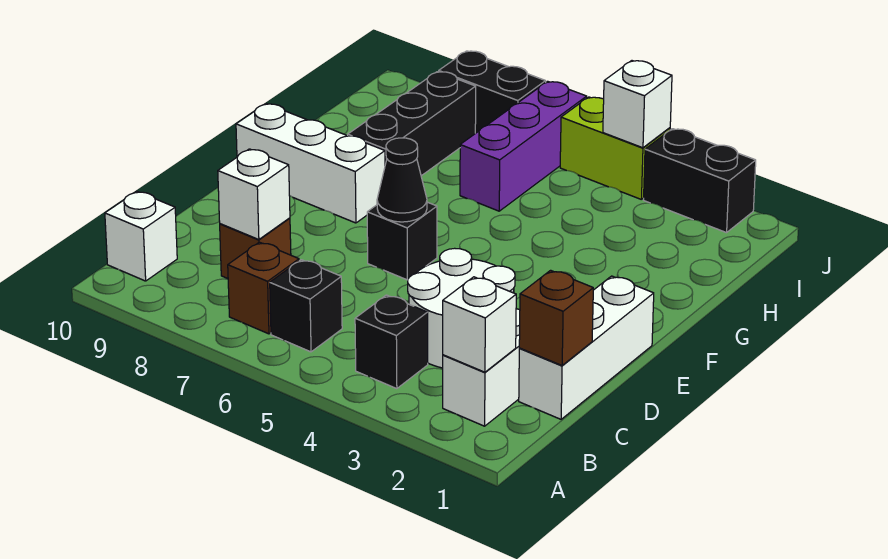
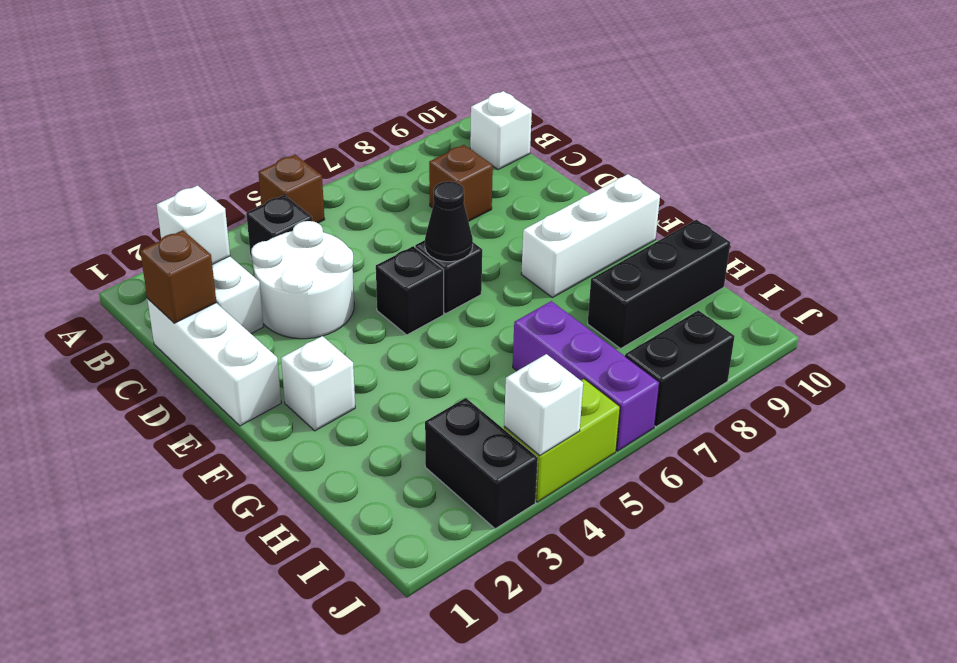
black brick B6 level 1 -> black brick E5 level 1
brown brick B7 level 1 -> brown brick A5 level 1
white brick C8 level 2 -> white brick F2 level 1
black brick G8:I8 level 1 -> black brick H8:H10 level 1
black brick J2:J3 level 1 -> black brick I3:J3 level 1

